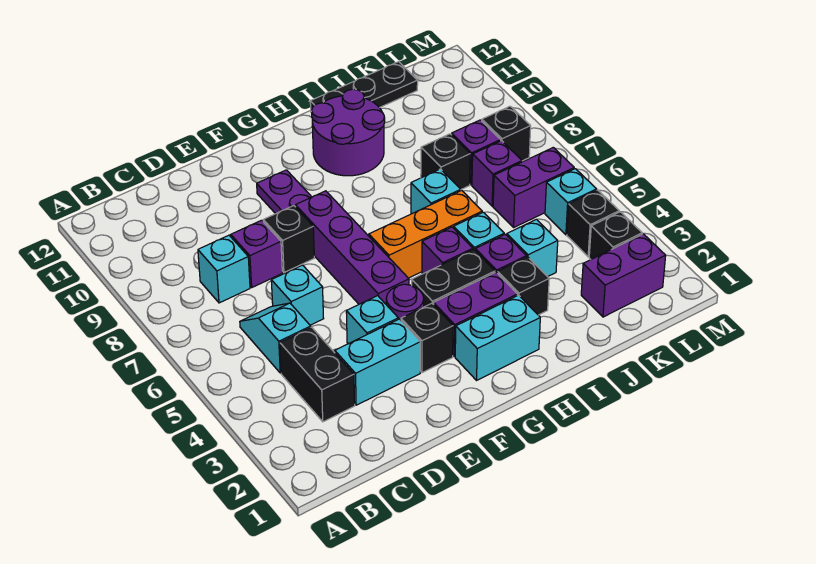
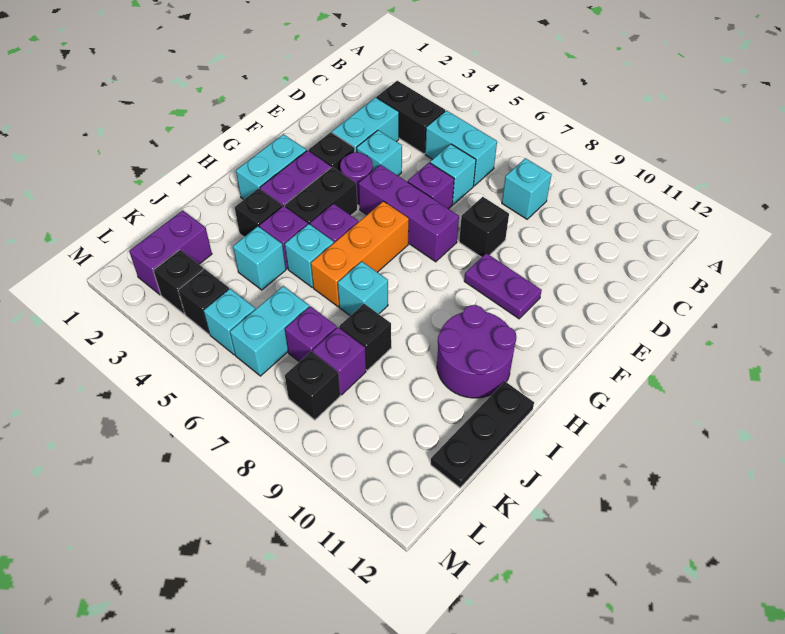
cyan slope C5:C6 level 1 top 5 -> cyan brick C5:C6 level 1
purple brick D8 level 1 -> purple brick E6 level 1
purple brick F5:F8 level 1 -> purple brick F5:F7 level 1
purple brick K6:L6 level 1 -> cyan brick K6:L6 level 1

